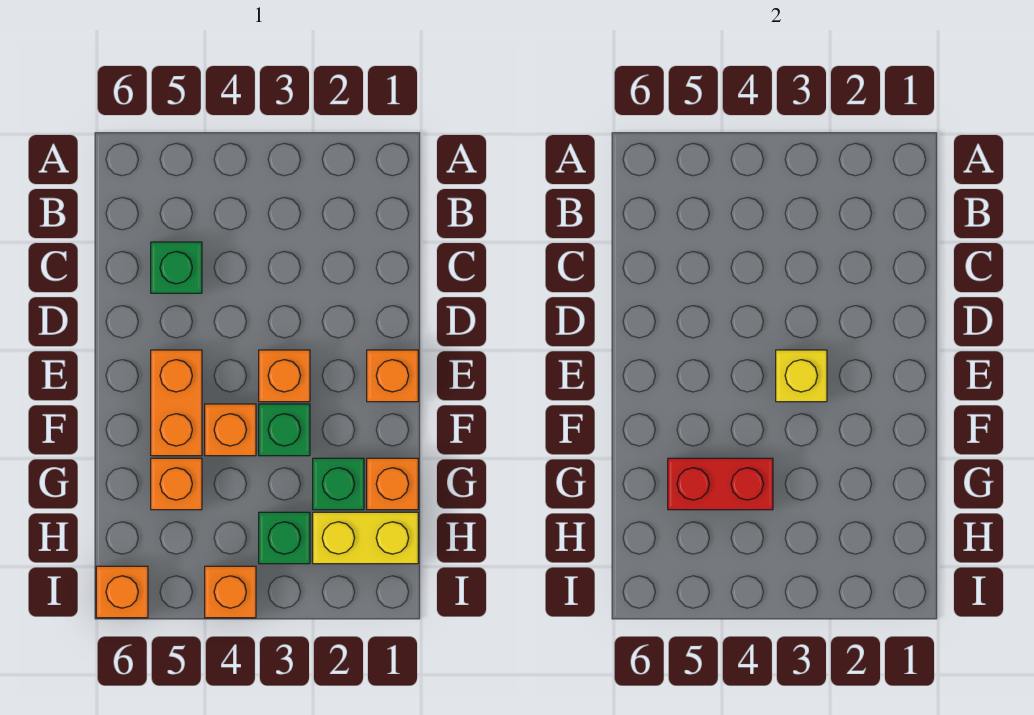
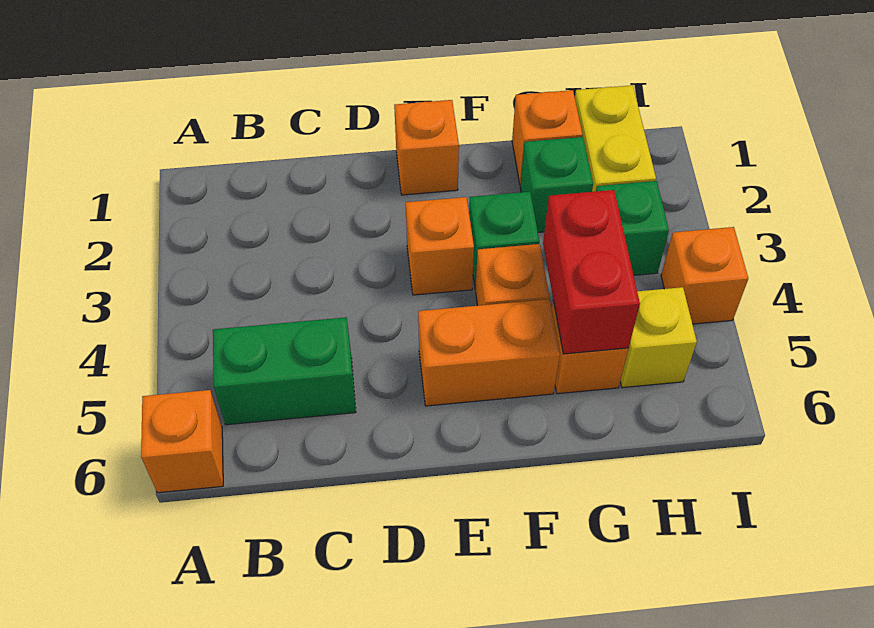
green brick C5 level 1 -> green brick B5:C5 level 1
yellow brick E3 level 2 -> yellow brick H5 level 1
orange brick I6 level 1 -> orange brick A6 level 1

